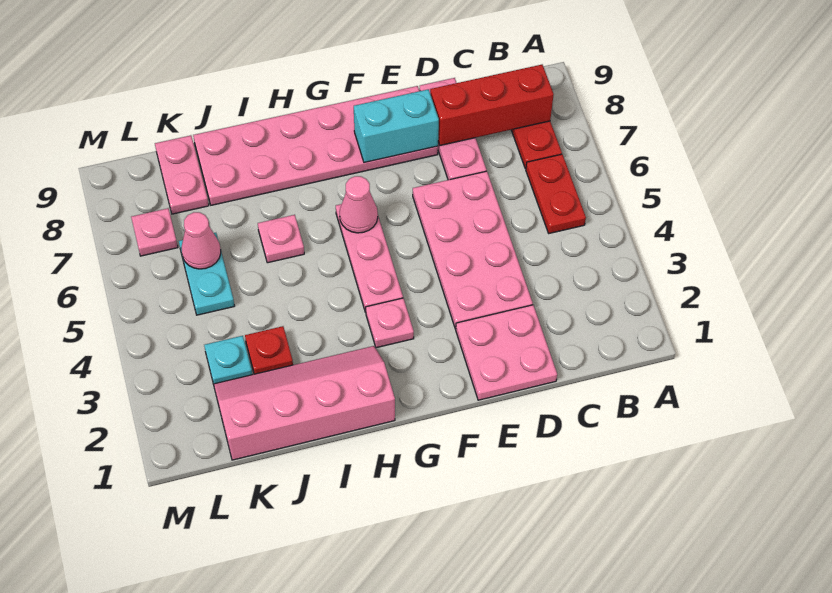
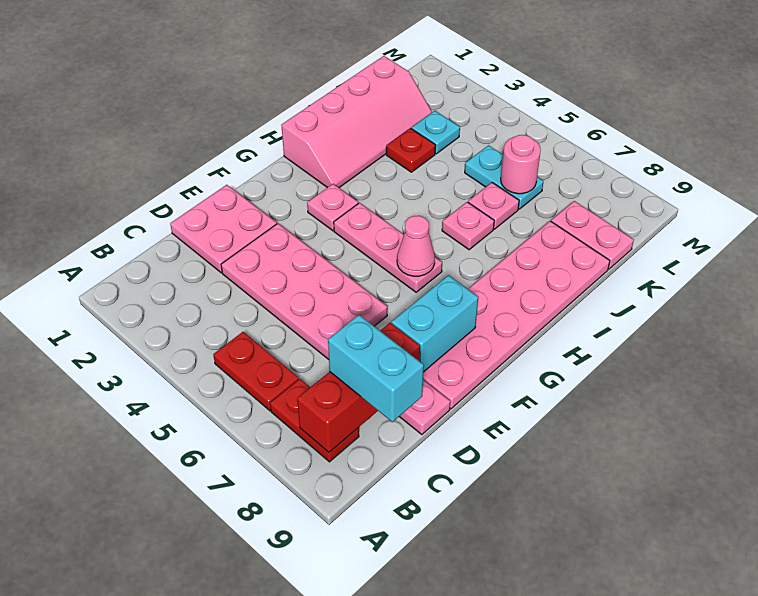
none -> cyan brick C8:C9 level 3
pink cone K6 level 2 -> pink round brick K6 level 2
pink plate L7 level 1 -> pink plate J6 level 1

